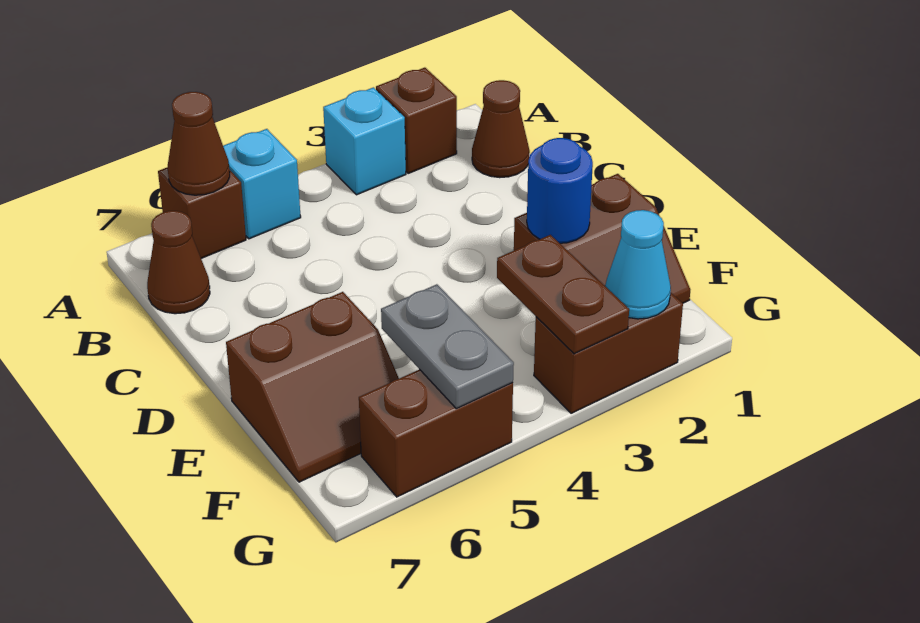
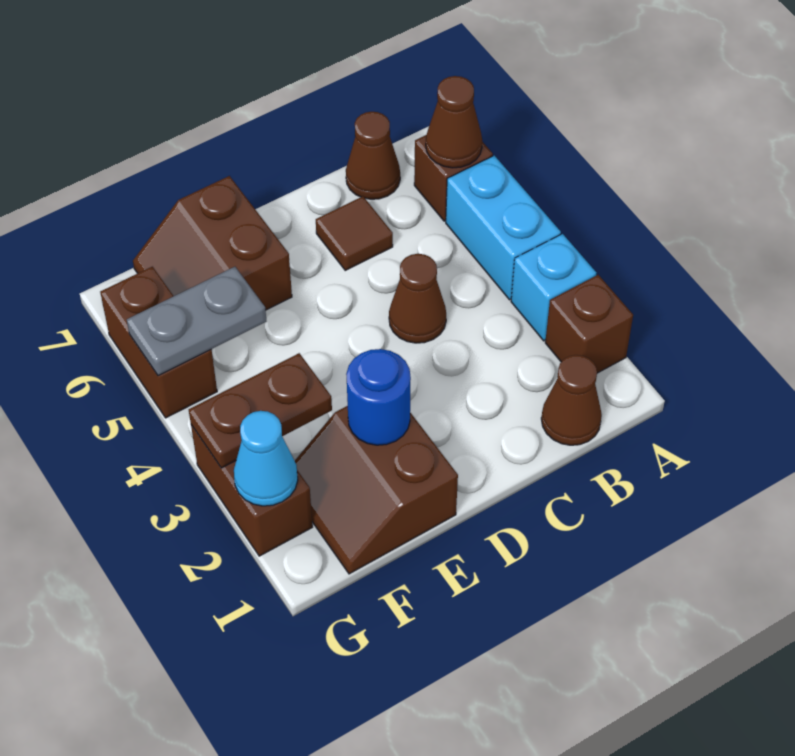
cyan brick A5 level 1 -> cyan brick A4:A5 level 1
none -> brown cone C4 level 1
none -> brown tile C6 level 1

